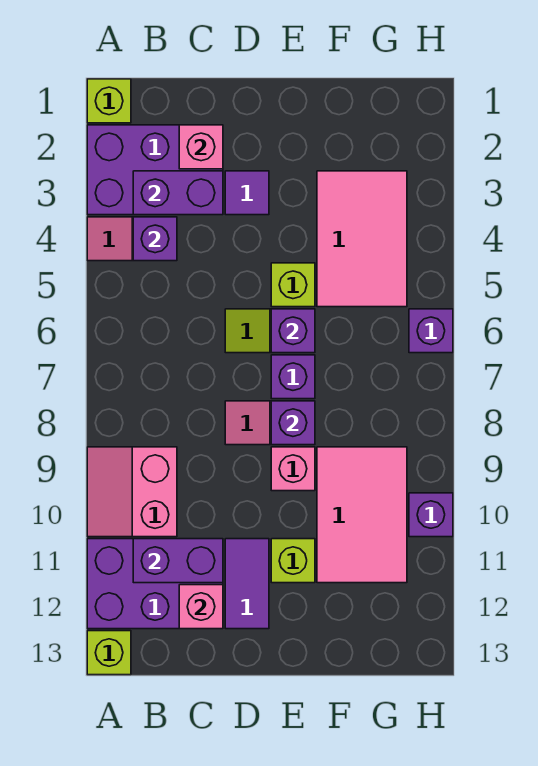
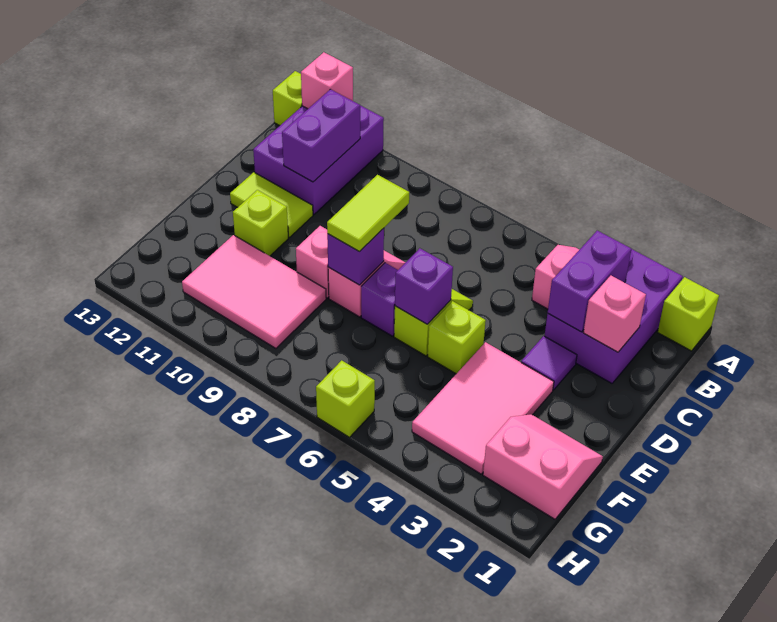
pink slope A9:B10 level 1 top B -> pink slope F1:G2 level 1 top G
purple brick B4 level 2 -> none
pink brick C12 level 2 -> pink brick A12 level 2
none -> lime tile D8:E8 level 3
purple tile D11:D12 level 1 -> lime tile D11:D12 level 1
pink tile F3:G5 level 1 -> pink tile E3:G4 level 1
purple brick H6 level 1 -> lime brick H6 level 1
purple brick H10 level 1 -> none

